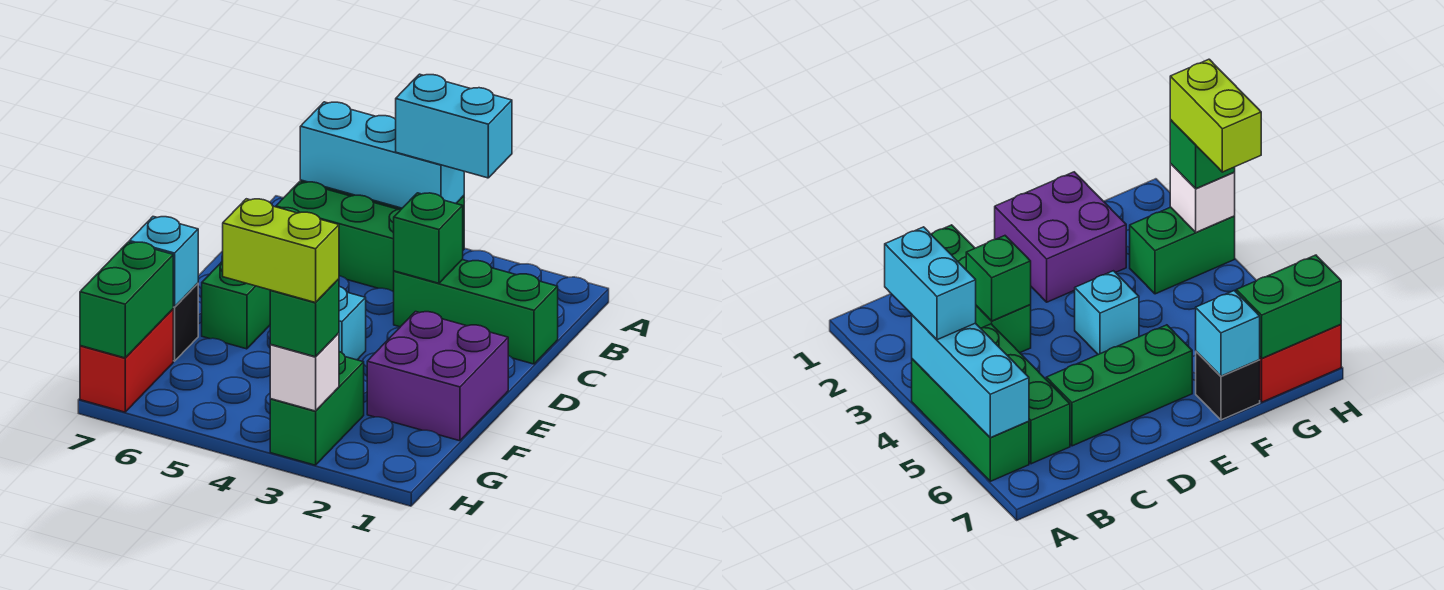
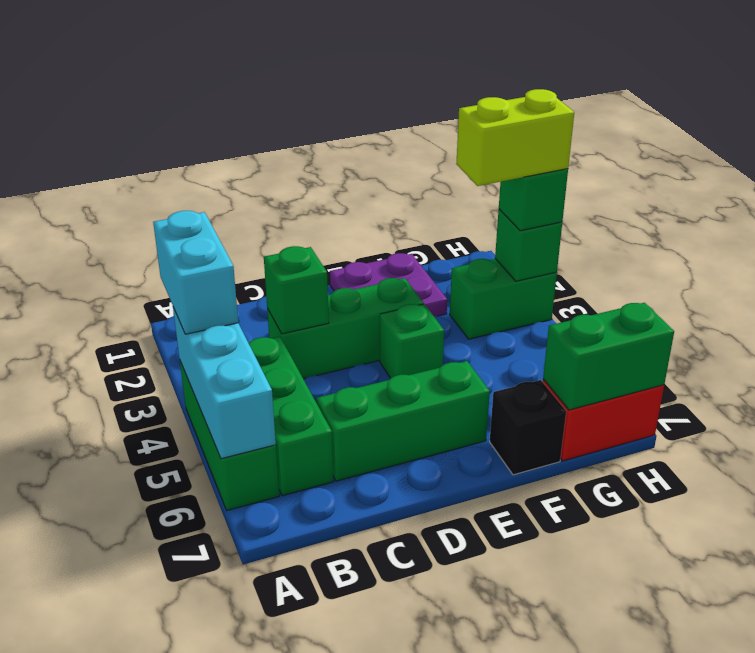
green brick C1:C3 level 1 -> green brick C3:E3 level 1
purple brick E1:F2 level 1 -> purple plate E1:F2 level 1
cyan brick E4 level 1 -> green brick E4 level 1
cyan brick F7 level 2 -> none
white brick H3 level 2 -> green brick H3 level 2
lime brick H3:H4 level 4 -> lime brick G3:H3 level 4

